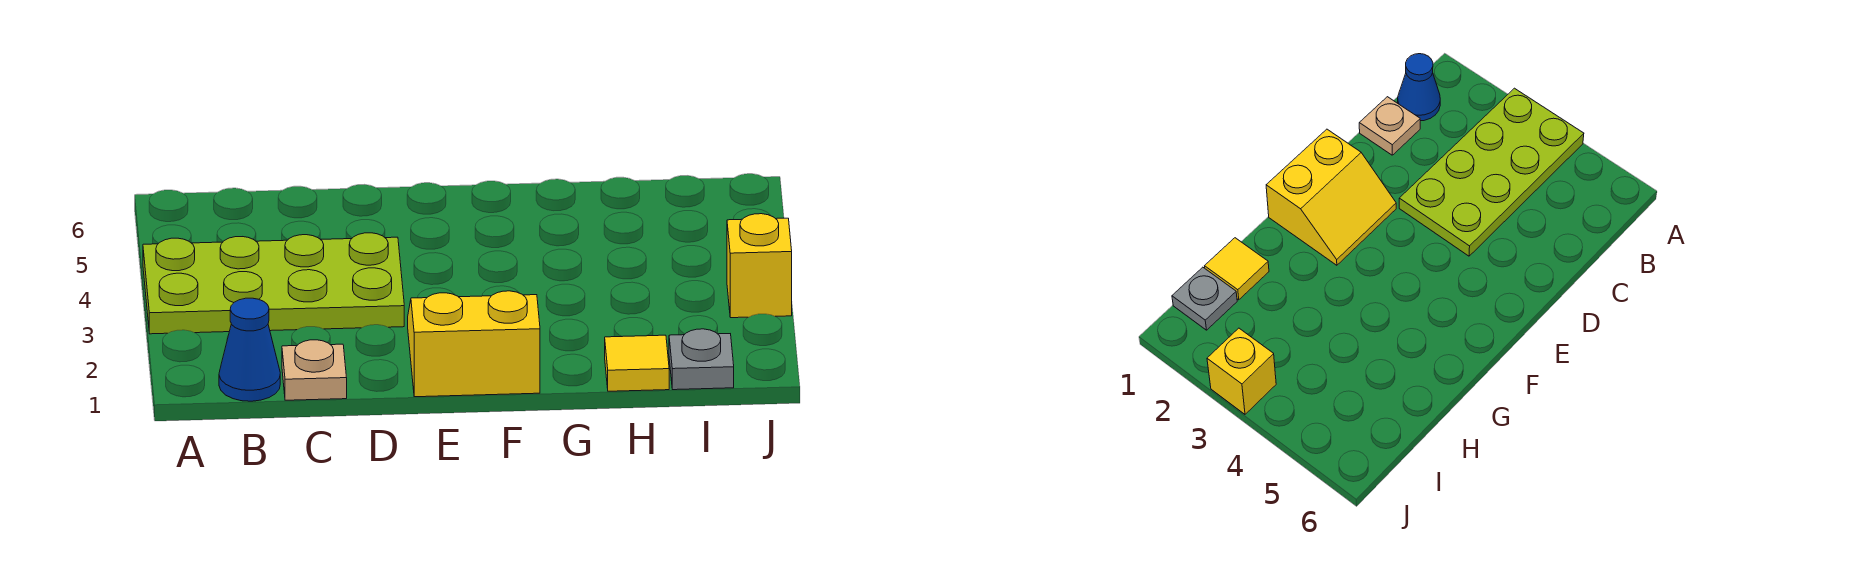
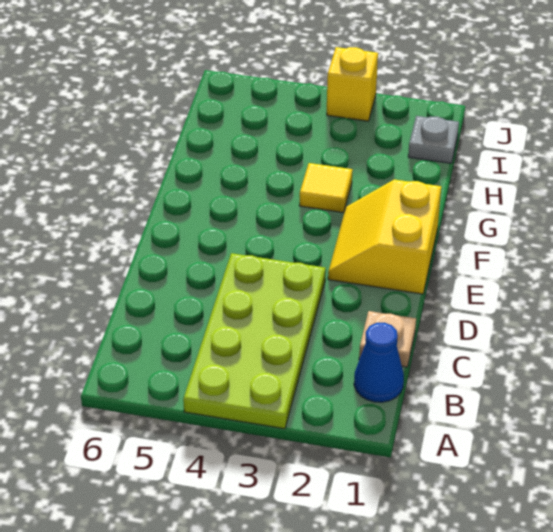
yellow tile H1 level 1 -> yellow tile G3 level 1

